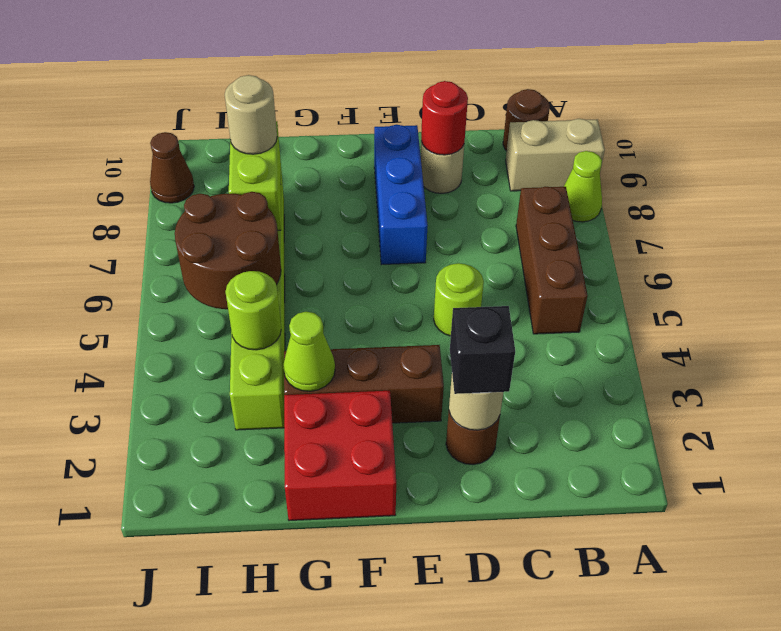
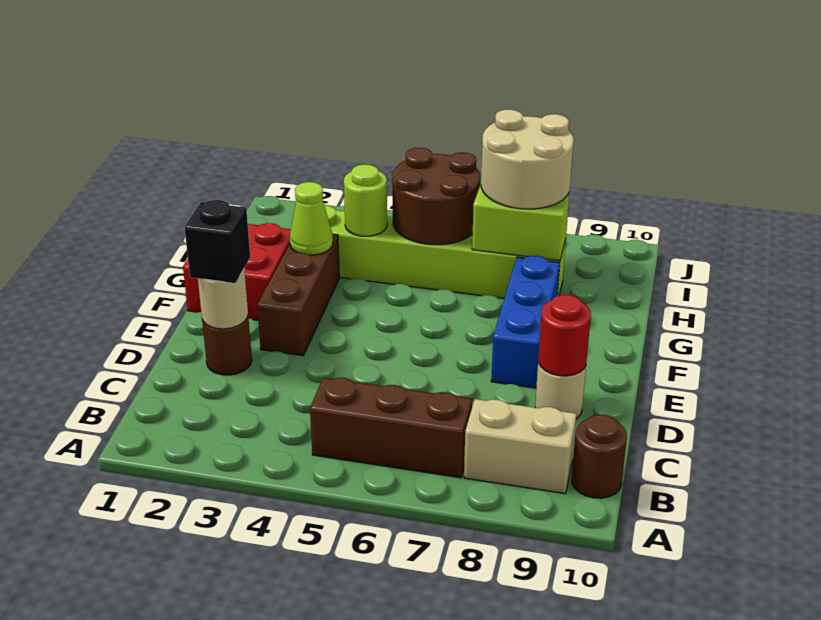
lime cone A8 level 1 -> none
tan brick A9:B9 level 1 -> tan brick B8:B9 level 1
lime round brick D5 level 1 -> none
blue brick E7:E9 level 1 -> blue brick E8:G8 level 1
tan round brick H8 level 3 -> tan round brick H7:I8 level 3
brown cone J9 level 1 -> none

